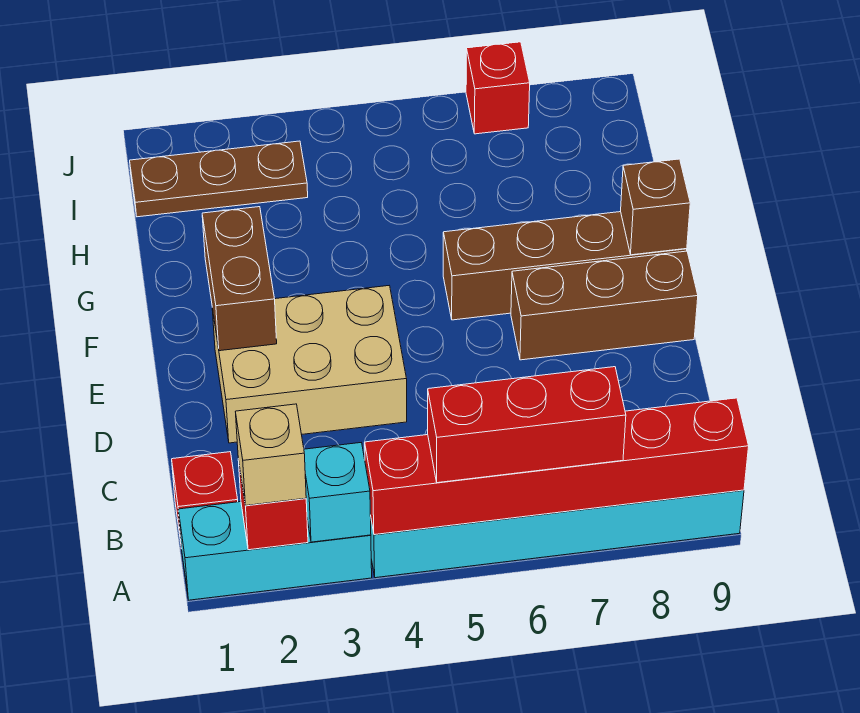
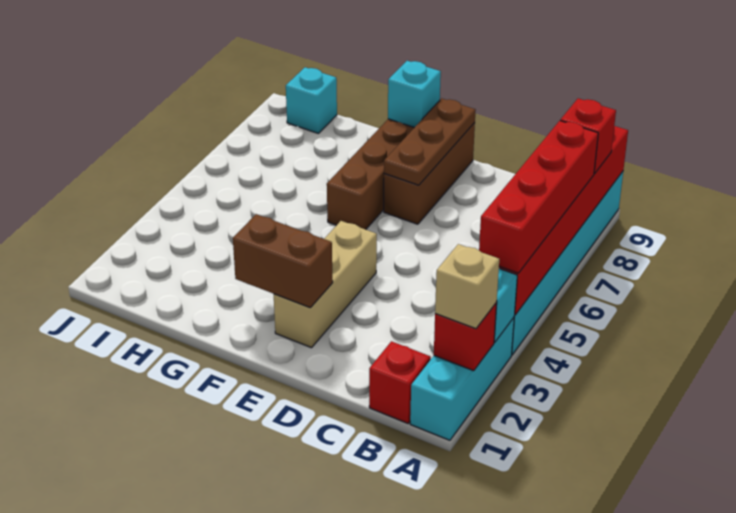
red brick A5:A7 level 3 -> red brick A4:A7 level 3
tan brick D2:E4 level 1 -> tan brick E2:E4 level 1
brown brick F9 level 2 -> cyan brick F9 level 2
brown plate I1:I3 level 1 -> brown plate E7:E9 level 2
none -> cyan brick I9 level 1
red brick J7 level 1 -> red brick A8 level 3

